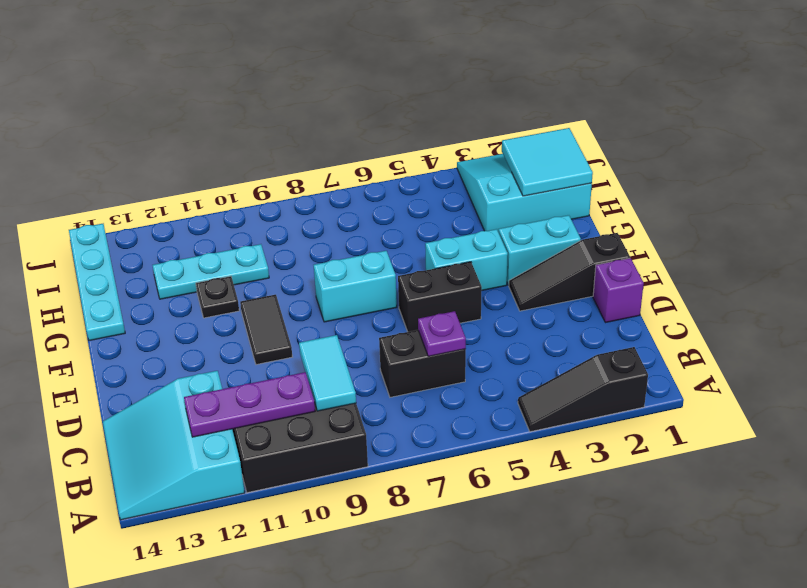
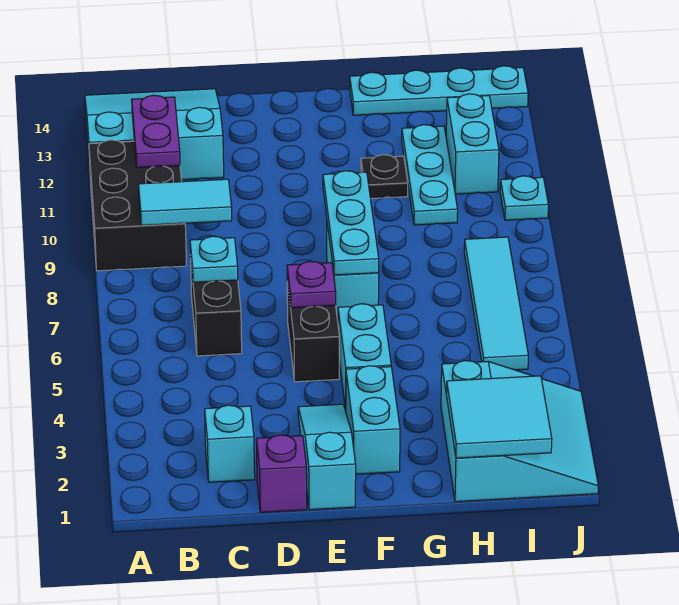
black slope A2:A4 level 1 top 2 -> none
purple plate B10:B12 level 2 -> purple plate B11:B12 level 2
none -> cyan brick C2 level 1
purple plate C6 level 2 -> purple plate E6 level 2
none -> cyan plate C7 level 2
black slope E1:E3 level 1 top 1 -> cyan slope E1:E3 level 1 top 1
black tile E10:F10 level 1 -> none
none -> cyan plate F7:F9 level 2
none -> cyan tile I5:I8 level 1
none -> cyan brick I11:I12 level 1
none -> cyan plate J10 level 1

